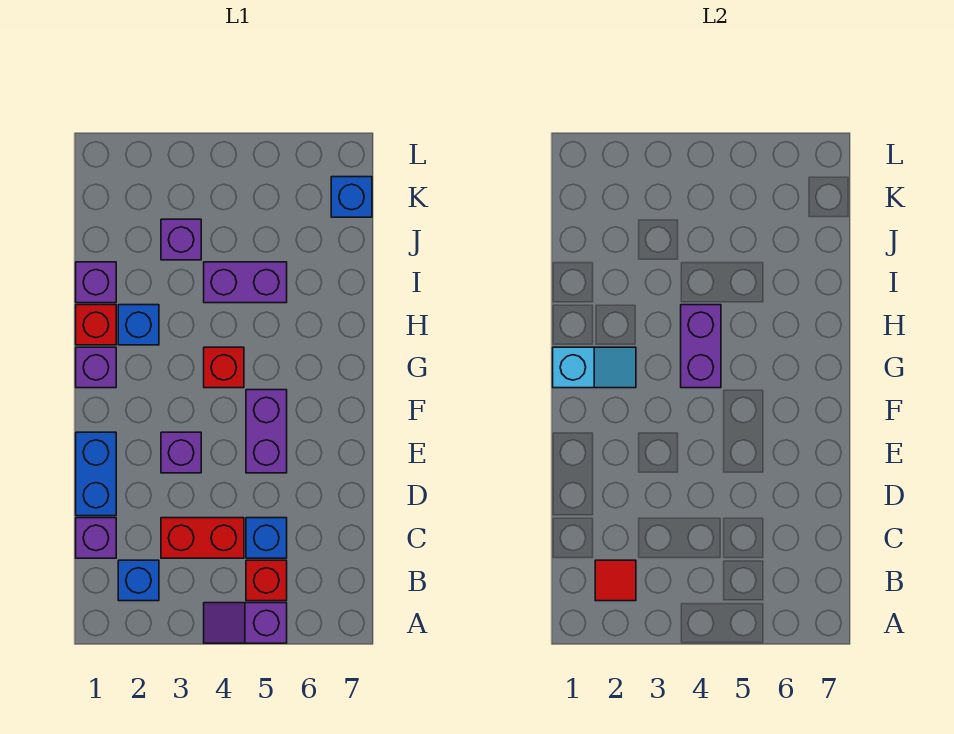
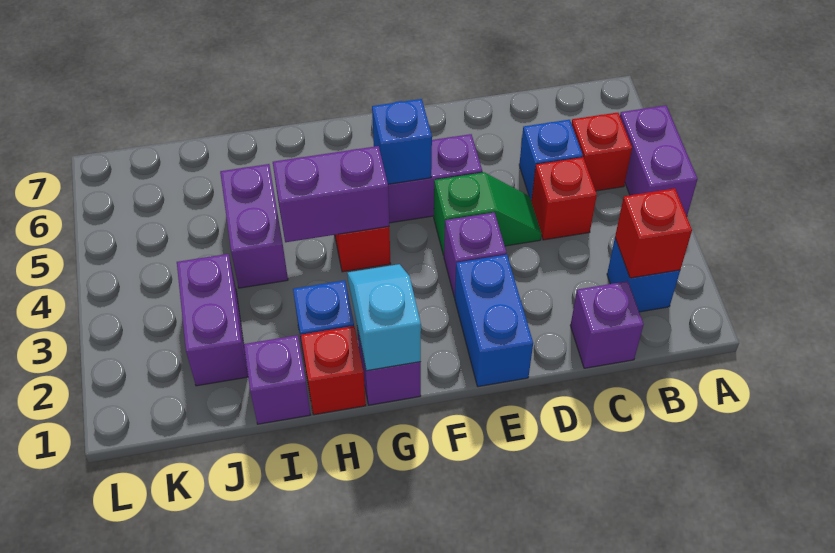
purple slope A4:A5 level 1 top 5 -> purple brick A4:A5 level 1
red tile B2 level 2 -> red brick B2 level 2
red brick C3:C4 level 1 -> red brick C4 level 1
blue brick D1:E1 level 1 -> blue brick E1:E2 level 1
none -> green slope D4:E4 level 1 top E
purple brick J3 level 1 -> purple brick J2:J3 level 1
blue brick K7 level 1 -> blue brick F5 level 2

